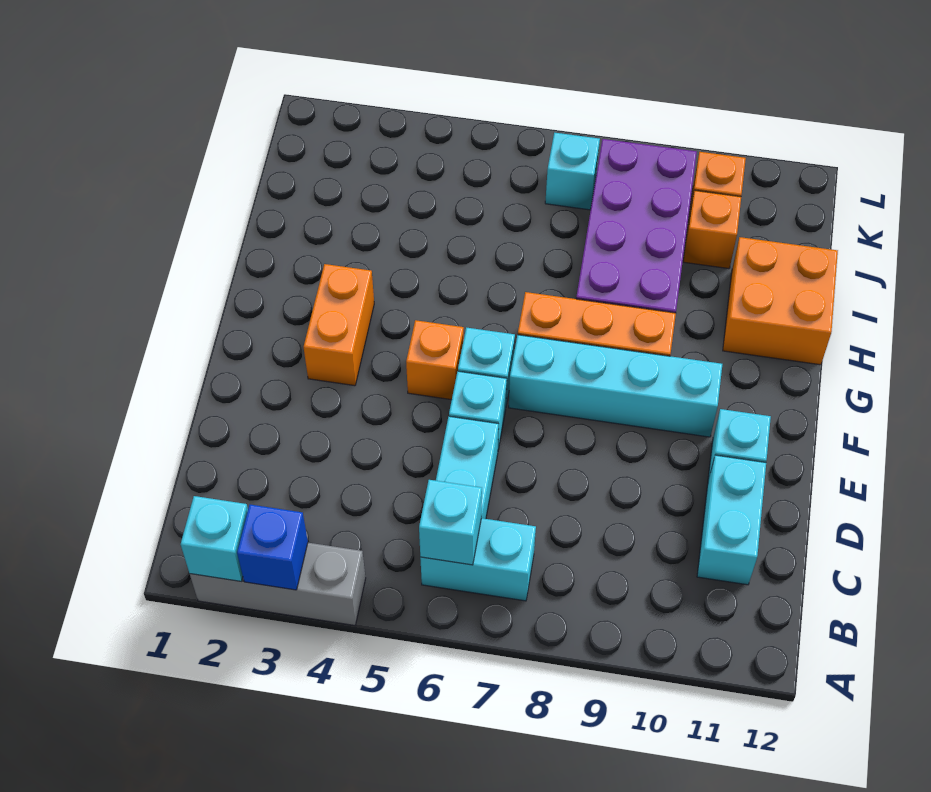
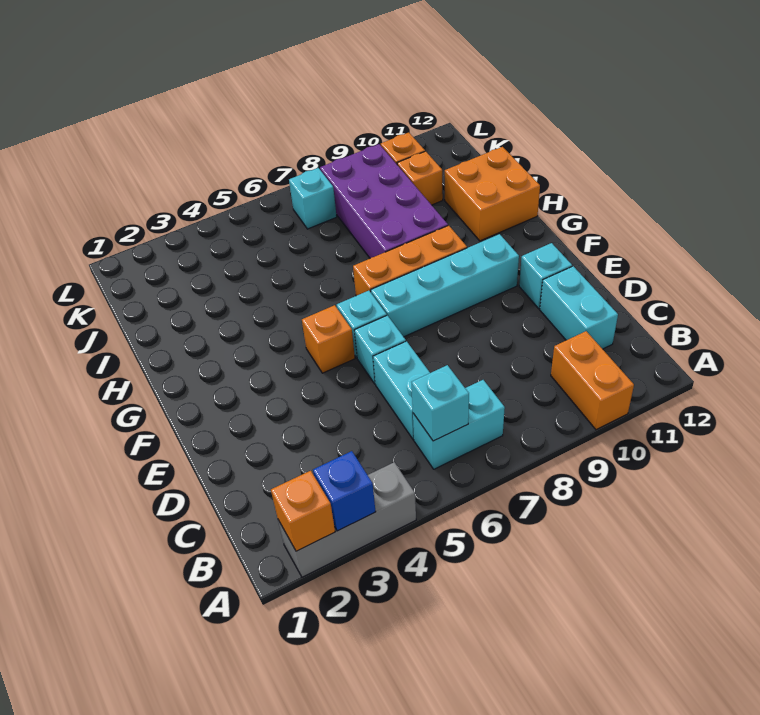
cyan brick A2 level 2 -> orange brick A2 level 2
orange brick F3:G3 level 1 -> orange brick A10:B10 level 1

